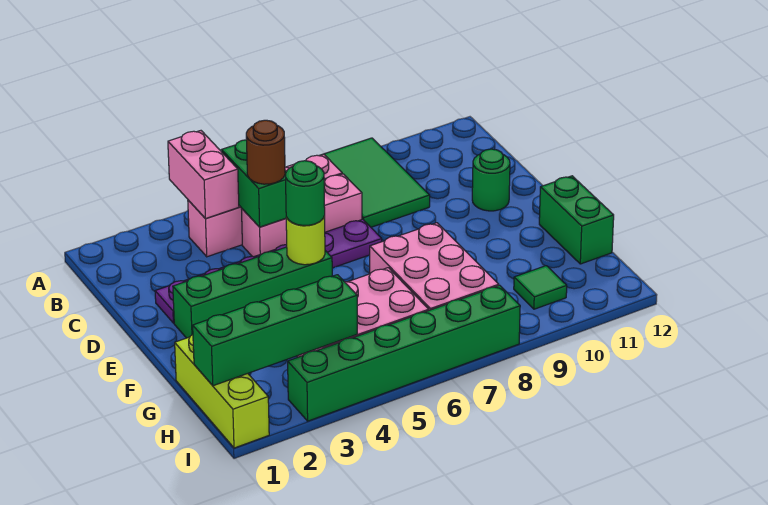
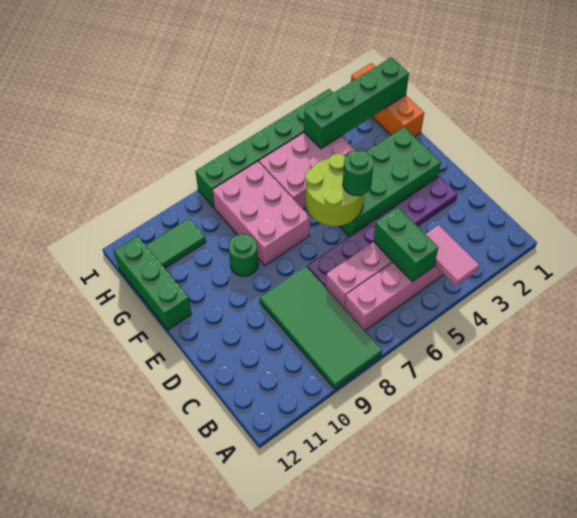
pink brick A4:B4 level 2 -> pink tile A4:B4 level 2
green tile A8:C9 level 1 -> green tile A8:D9 level 1
brown round brick C5 level 3 -> none
green round brick D11 level 1 -> green round brick F9 level 1
green brick E2:E5 level 1 -> green brick E2:F5 level 1
lime round brick E5 level 2 -> lime round brick E5:F6 level 2
green brick F12:G12 level 1 -> green brick F12:H12 level 1
lime brick G1:I1 level 1 -> orange brick G1:I1 level 1
green tile H10 level 1 -> green tile H10:H11 level 1

